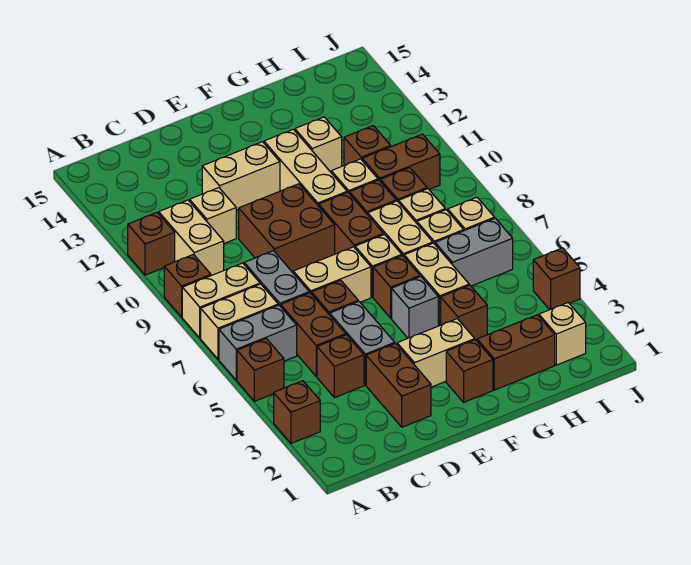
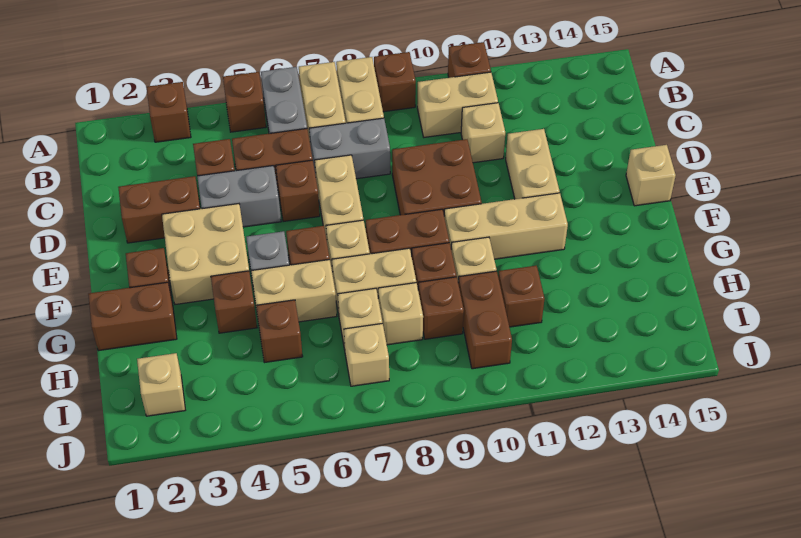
tan brick E3:F3 level 1 -> tan brick E3:F4 level 1
brown brick G2:H2 level 1 -> brown brick G1:G2 level 1
tan brick G12 level 1 -> tan brick E15 level 1
grey brick H6:I6 level 1 -> none
brown brick J4 level 1 -> brown brick H5 level 1

